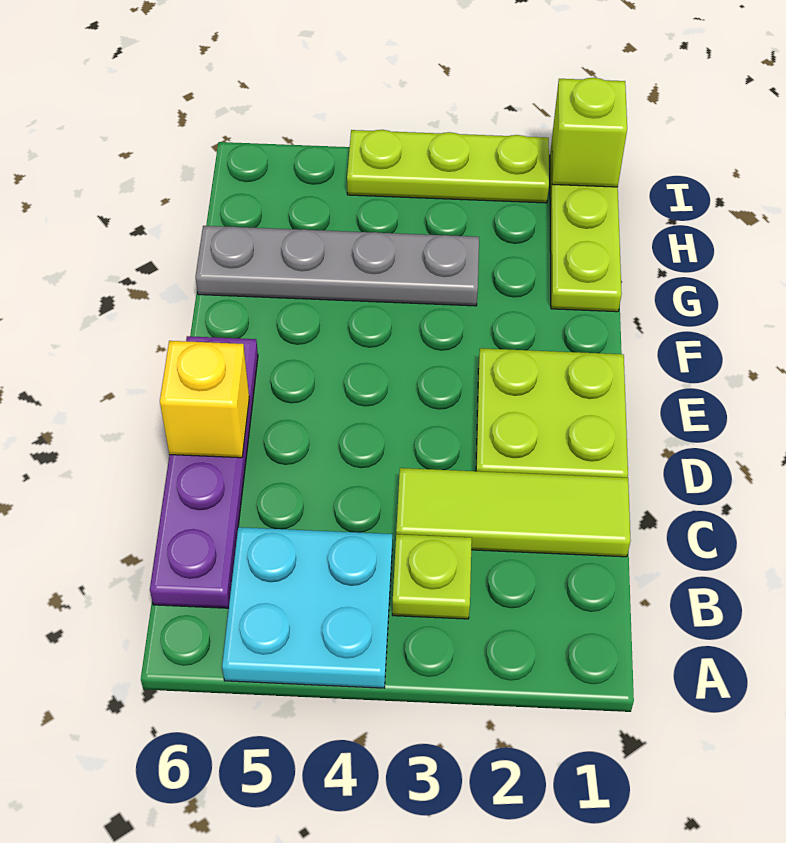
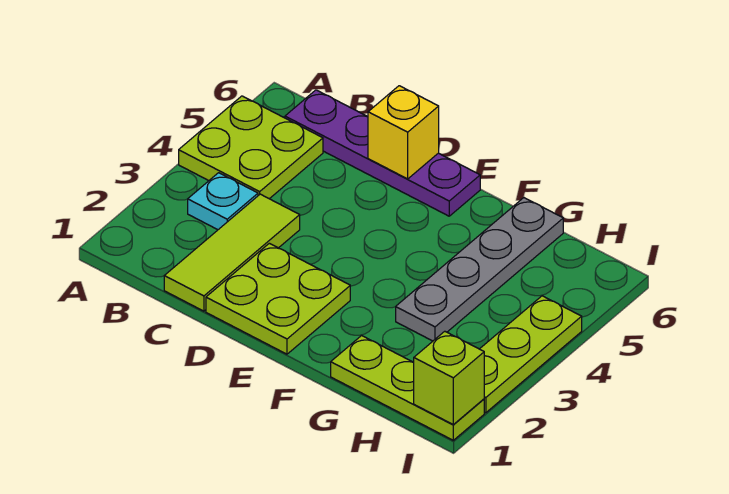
cyan plate A4:B5 level 1 -> lime plate A4:B5 level 1
lime plate B3 level 1 -> cyan plate B3 level 1

